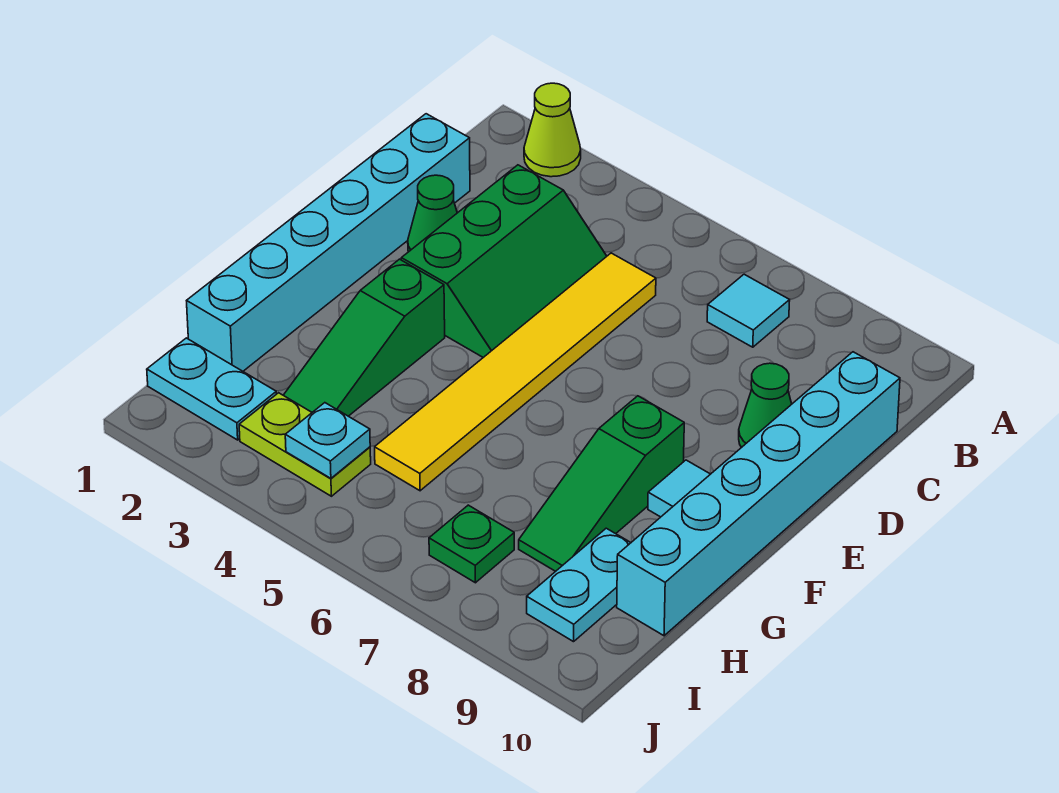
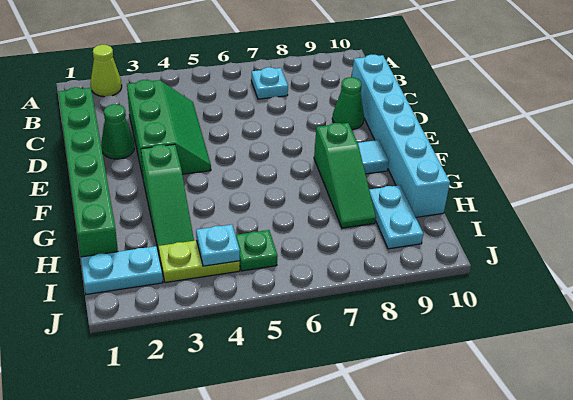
cyan tile B7 level 1 -> cyan plate B7 level 1
cyan brick C1:H1 level 1 -> green brick C1:H1 level 1
yellow tile C5:H5 level 1 -> none
green plate I7 level 1 -> green plate I5 level 1

